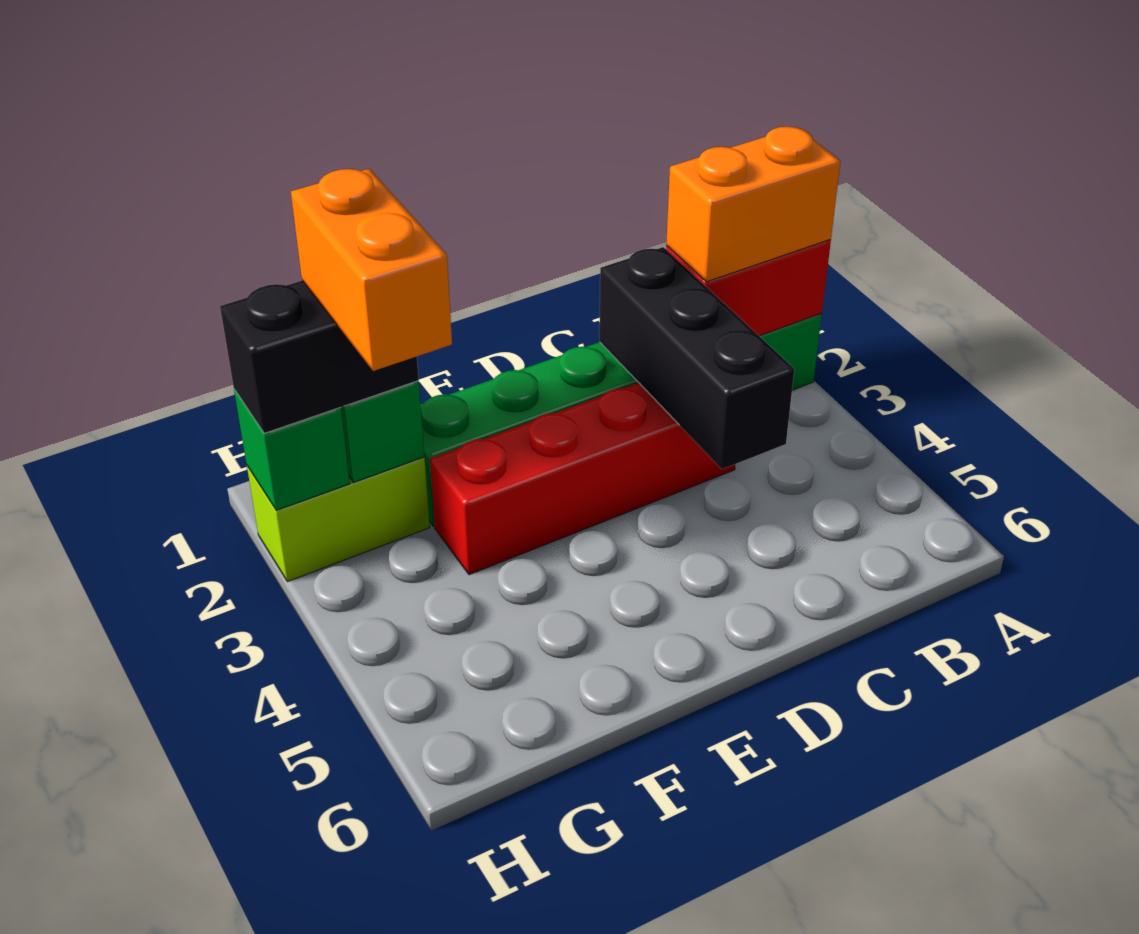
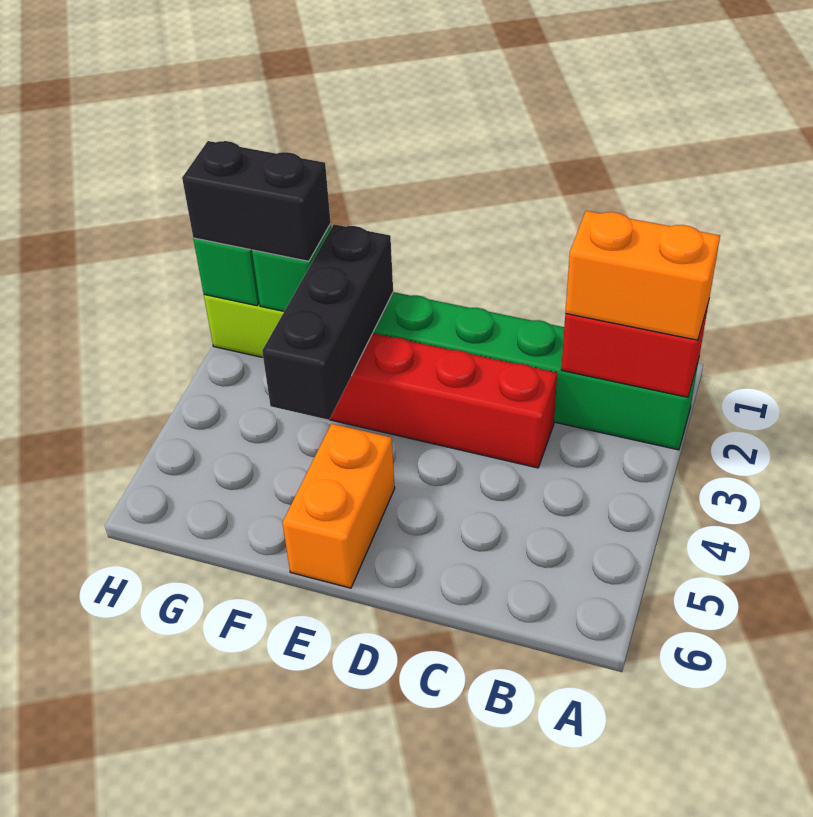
black brick C2:C4 level 2 -> black brick F2:F4 level 2
orange brick G2:G3 level 4 -> orange brick E5:E6 level 1

